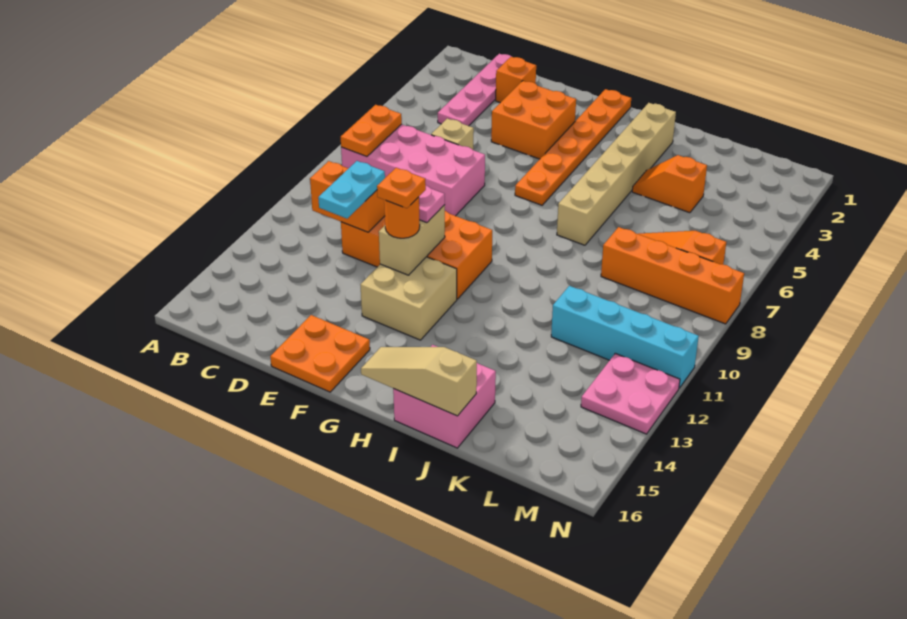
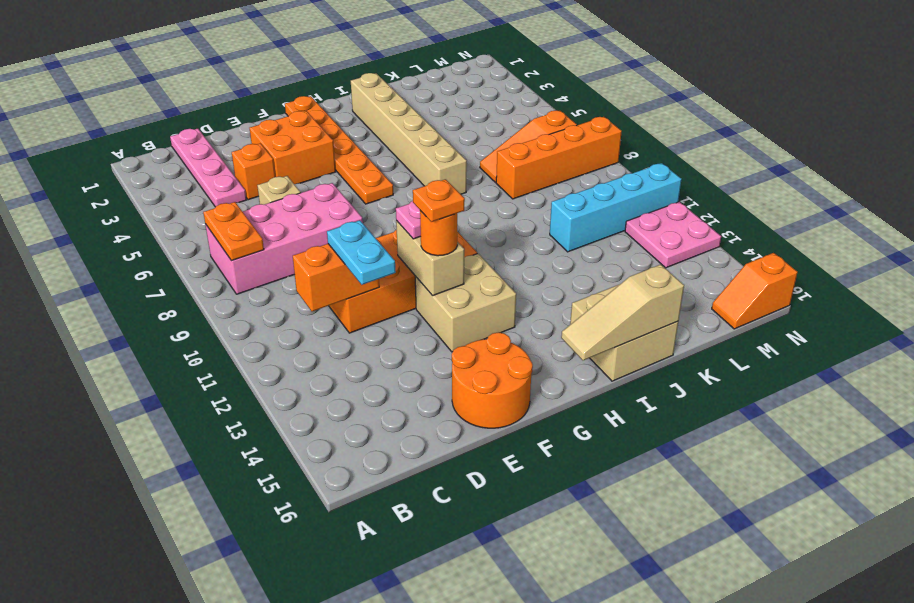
orange brick D2 level 1 -> orange brick D4 level 1
orange plate E15:F16 level 1 -> orange round brick E15:F16 level 1
pink brick I15:J16 level 1 -> tan brick I15:J16 level 1
orange slope J4:K4 level 1 top K -> orange slope M16:N16 level 1 top N

